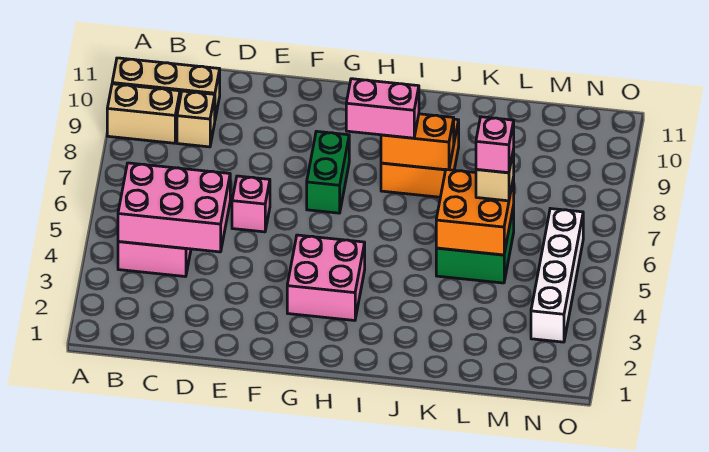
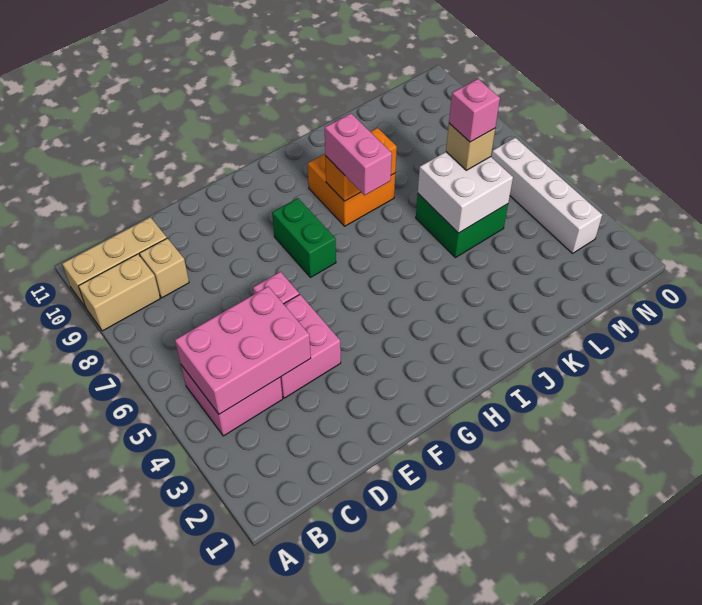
pink brick G3:H4 level 1 -> pink brick D4:E5 level 1
pink brick H8:I8 level 3 -> pink brick I7:I8 level 3
orange brick K5:L6 level 2 -> white brick K5:L6 level 2

